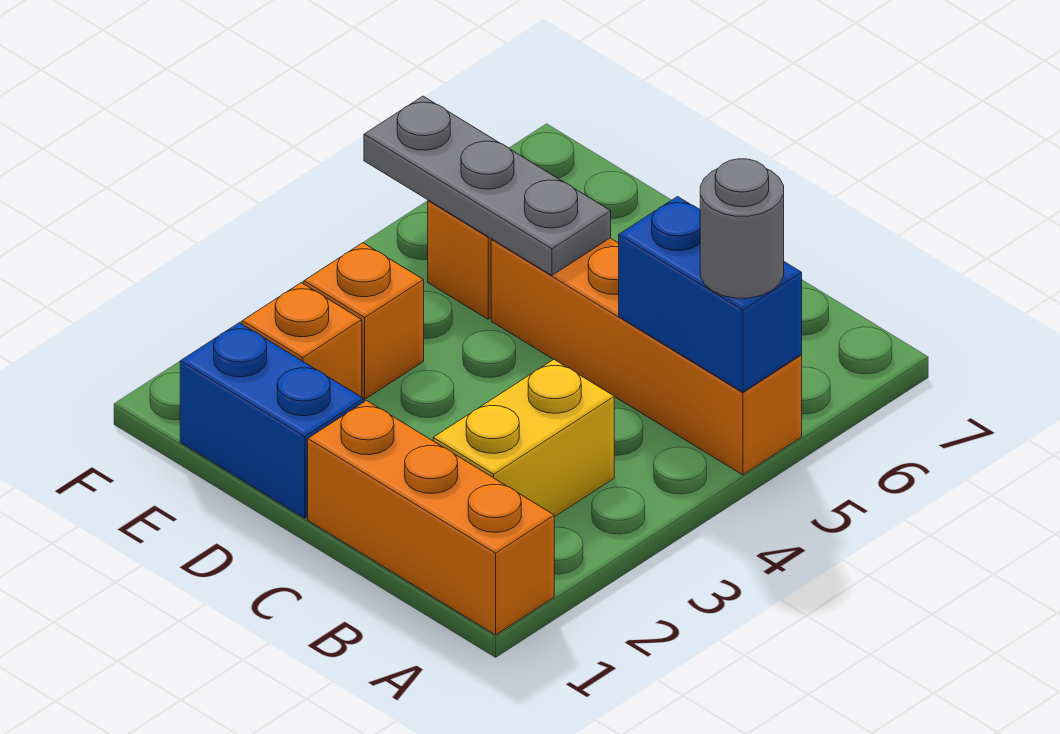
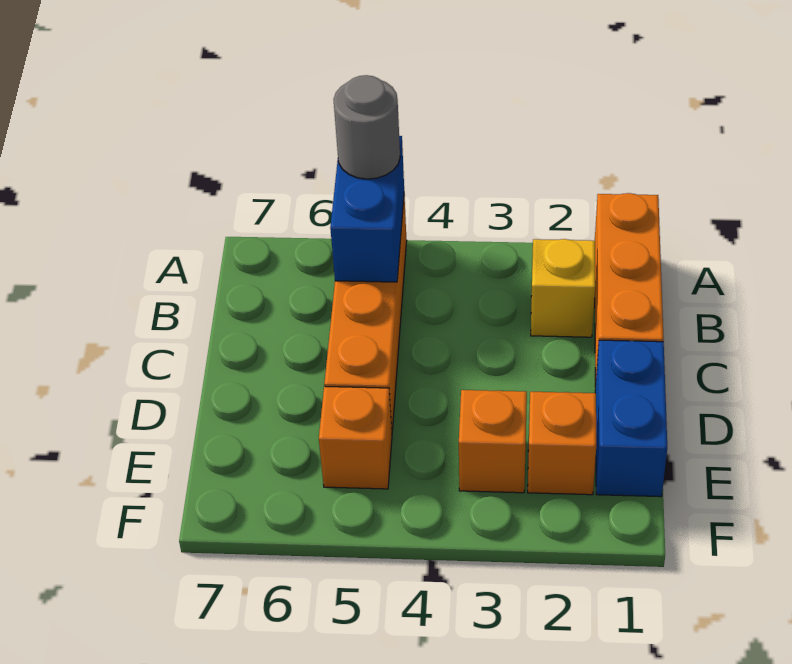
yellow brick B2:B3 level 1 -> yellow brick B2 level 1
grey plate D5:F5 level 2 -> none

